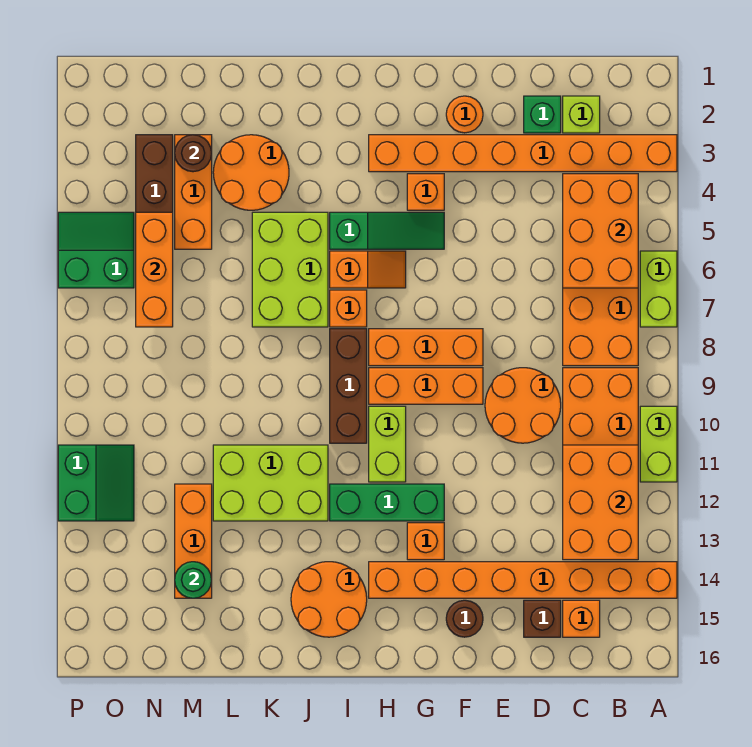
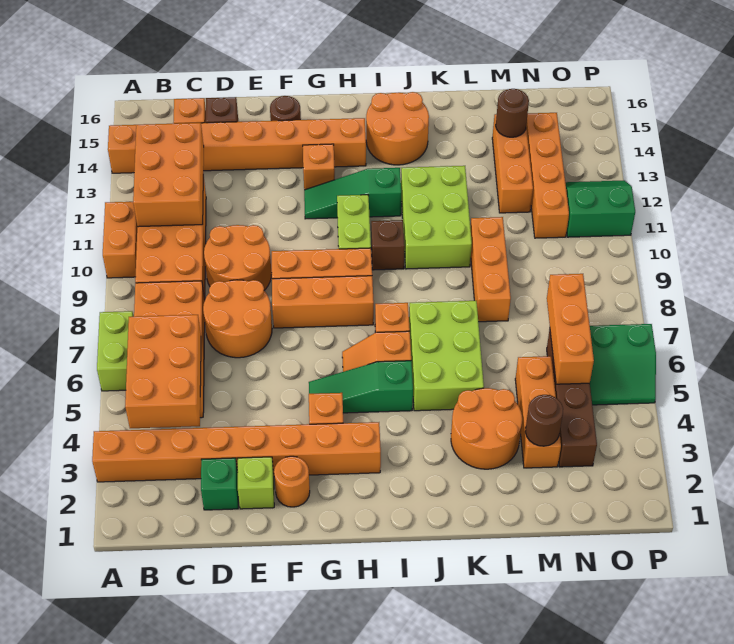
lime brick A10:A11 level 1 -> orange brick A10:A11 level 1
lime brick C2 level 1 -> lime brick E2 level 1
none -> orange round brick D7:E8 level 1
green brick G12:I12 level 1 -> green slope G12:I12 level 1 top I
brown brick I8:I10 level 1 -> brown brick I10 level 1
lime brick J11:L12 level 1 -> lime brick J10:K12 level 1
none -> orange brick L8:L10 level 1
green round brick M14 level 2 -> brown round brick M14 level 2
none -> orange brick N11:N14 level 1
green slope O11:P12 level 1 top P -> green slope O11:P12 level 1 top 11

